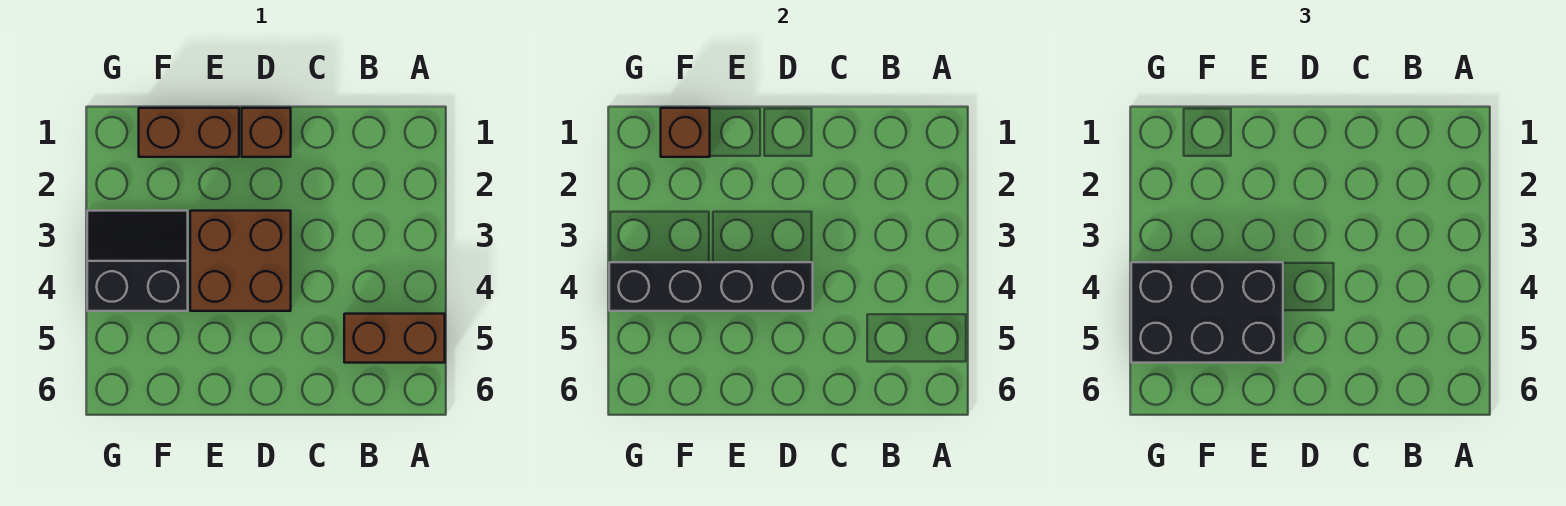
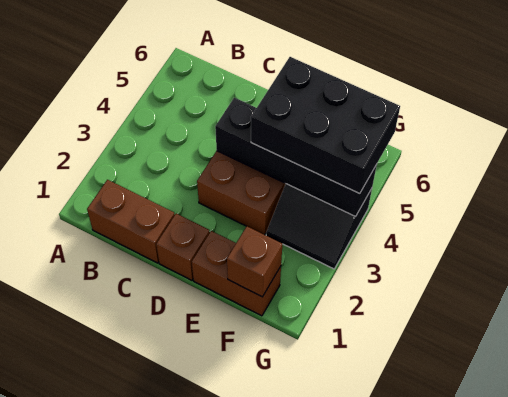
brown brick A5:B5 level 1 -> brown brick B1:C1 level 1

